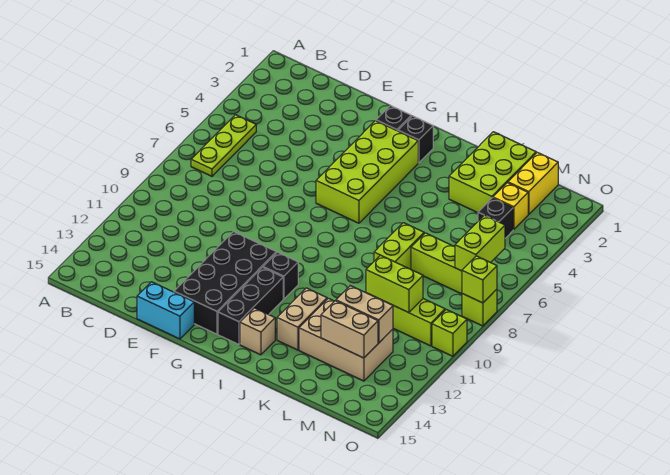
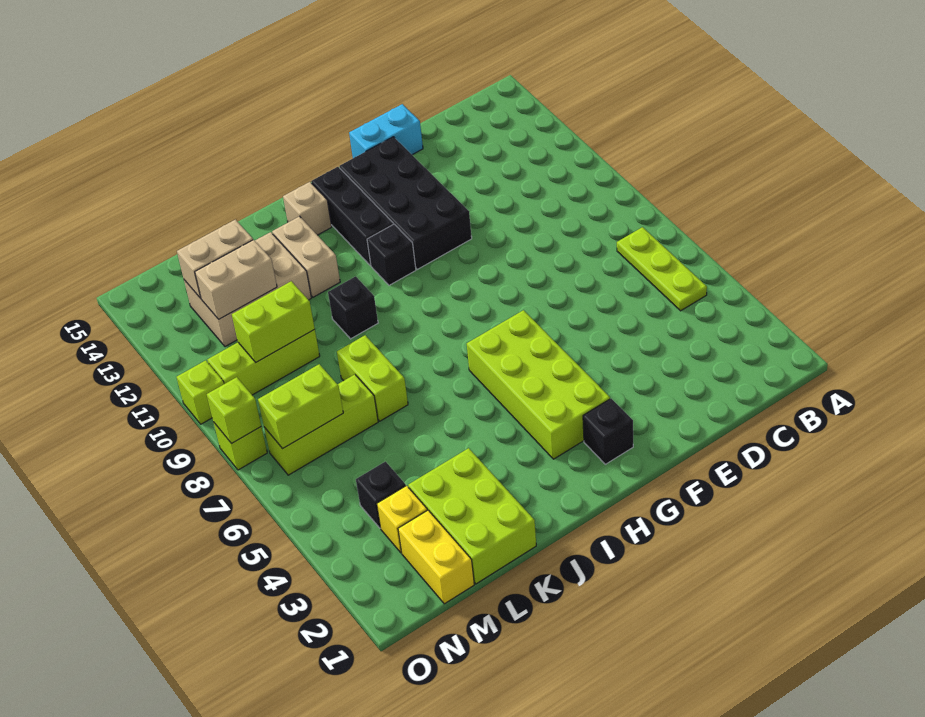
black brick H2 level 1 -> black brick J10 level 1
lime brick N6:N7 level 2 -> lime brick M7:N7 level 2

